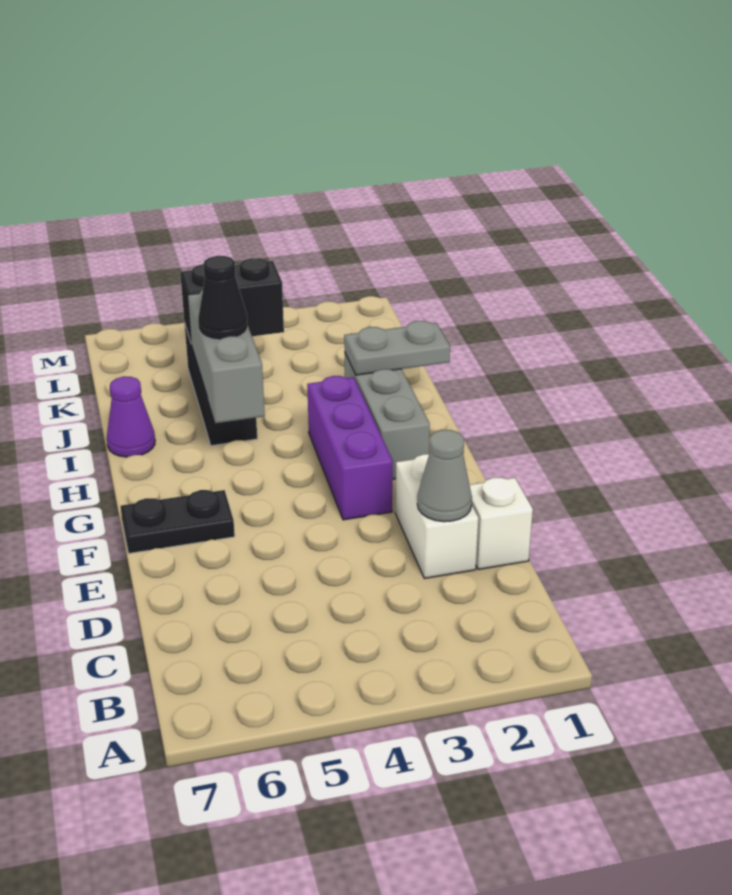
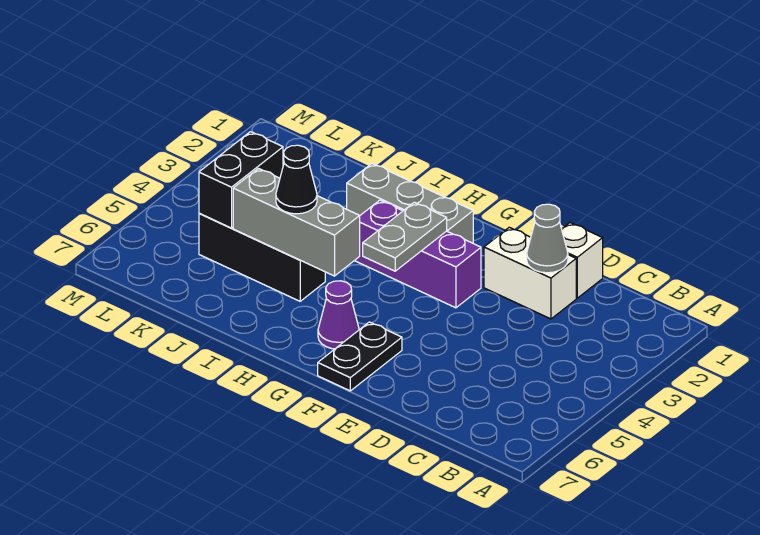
grey plate I1:I2 level 2 -> grey plate G3:G4 level 2
purple cone I7 level 1 -> purple cone G6 level 1

